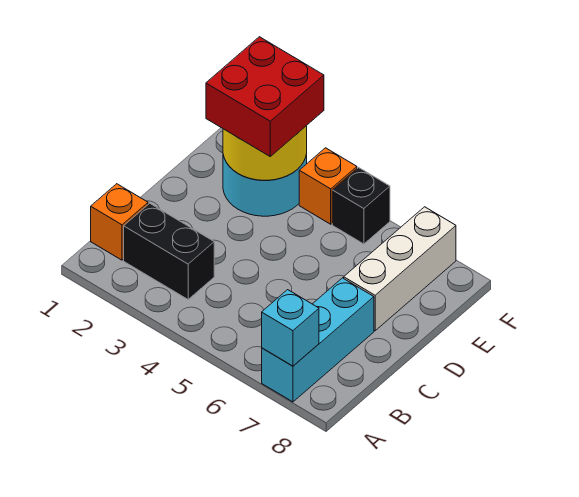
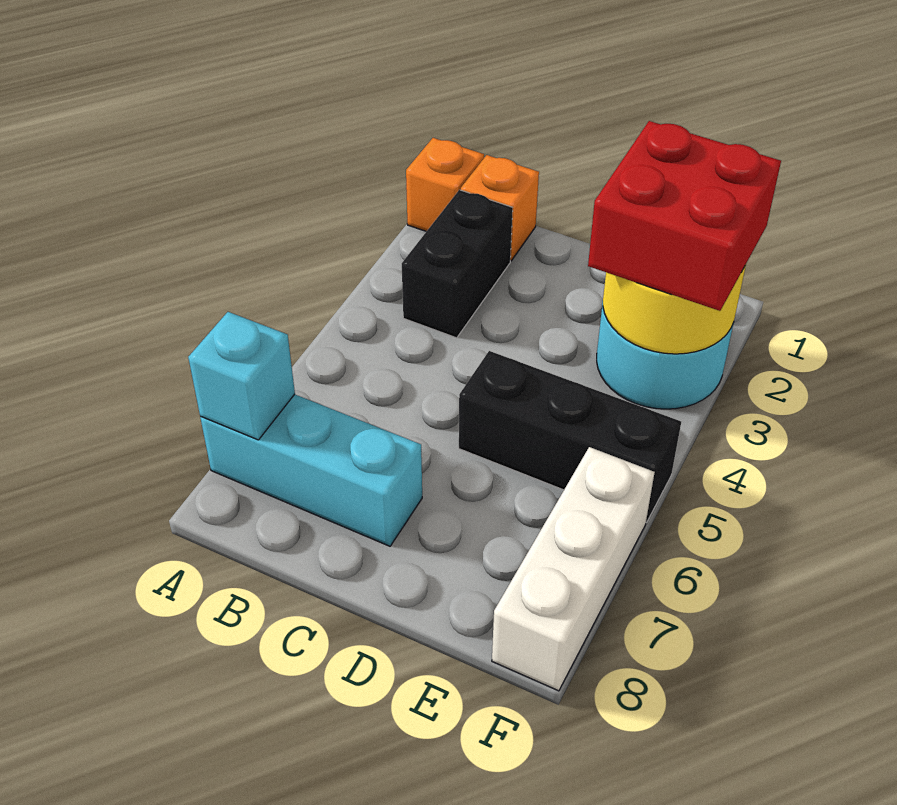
white brick D7:F7 level 1 -> white brick F6:F8 level 1
orange brick F4 level 1 -> orange brick A1 level 1
black brick F5 level 1 -> black brick D5:F5 level 1

